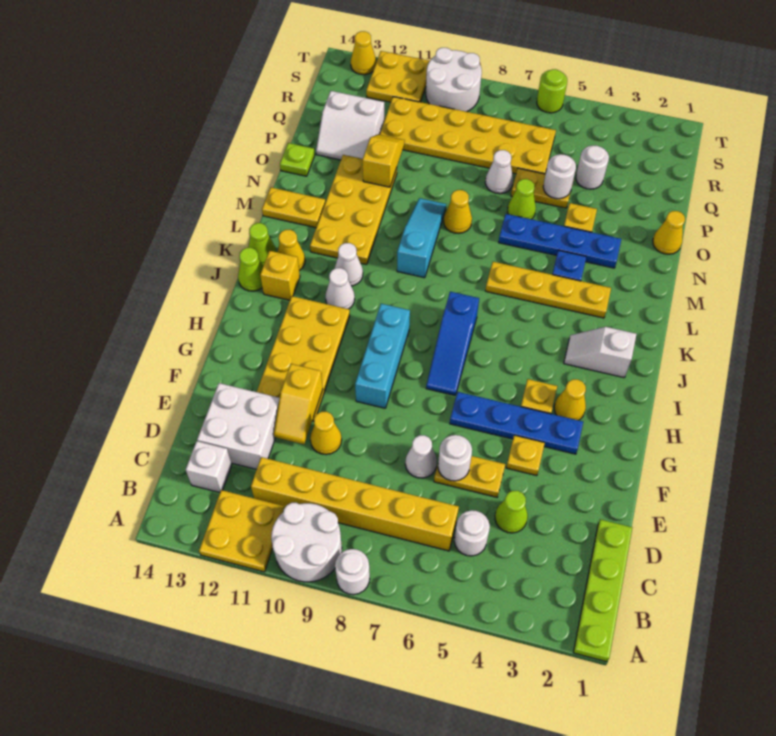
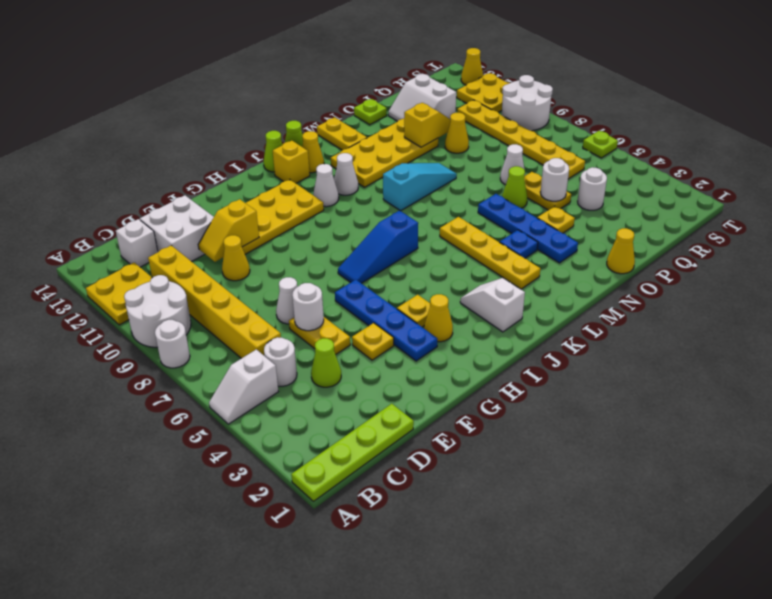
none -> white slope A5:B5 level 1 top B
cyan brick G9:I9 level 1 -> none
yellow cone N8 level 1 -> yellow cone P10 level 1
yellow plate Q6:R11 level 1 -> yellow plate R6:R11 level 1
lime round brick T6 level 1 -> lime plate T6 level 1

